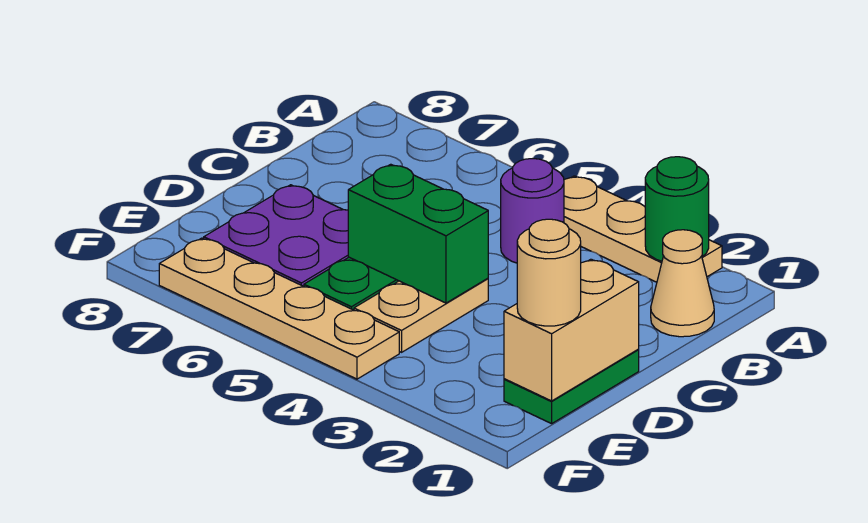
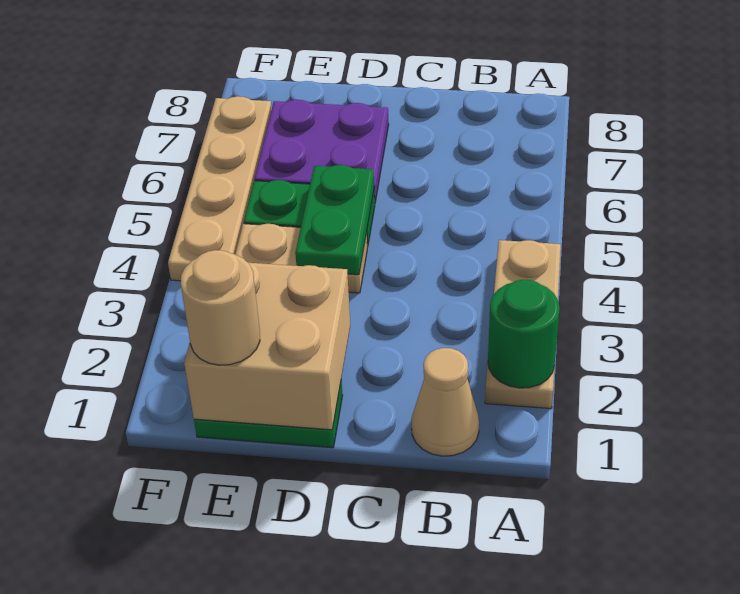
purple round brick B4 level 1 -> none
tan brick D1:E1 level 2 -> tan brick D1:E2 level 2
green brick D4:D5 level 2 -> green plate D4:D5 level 2

